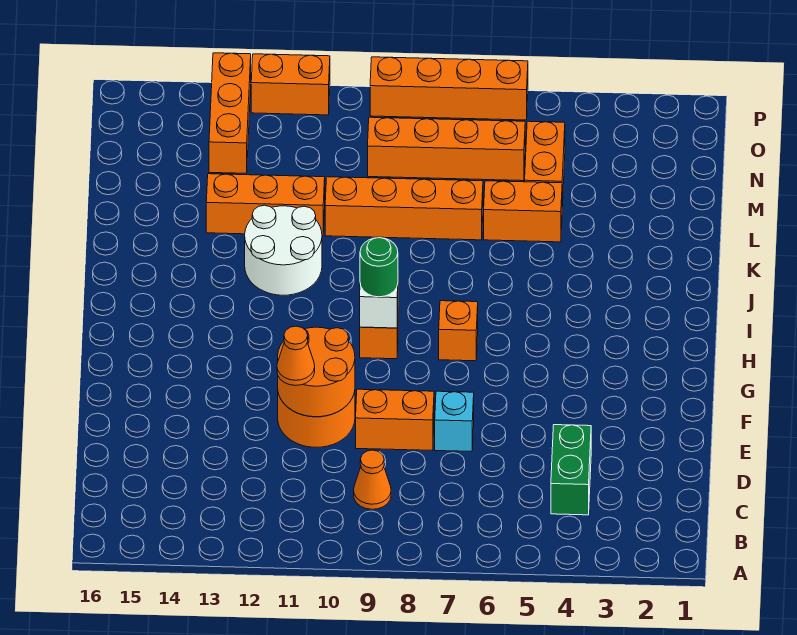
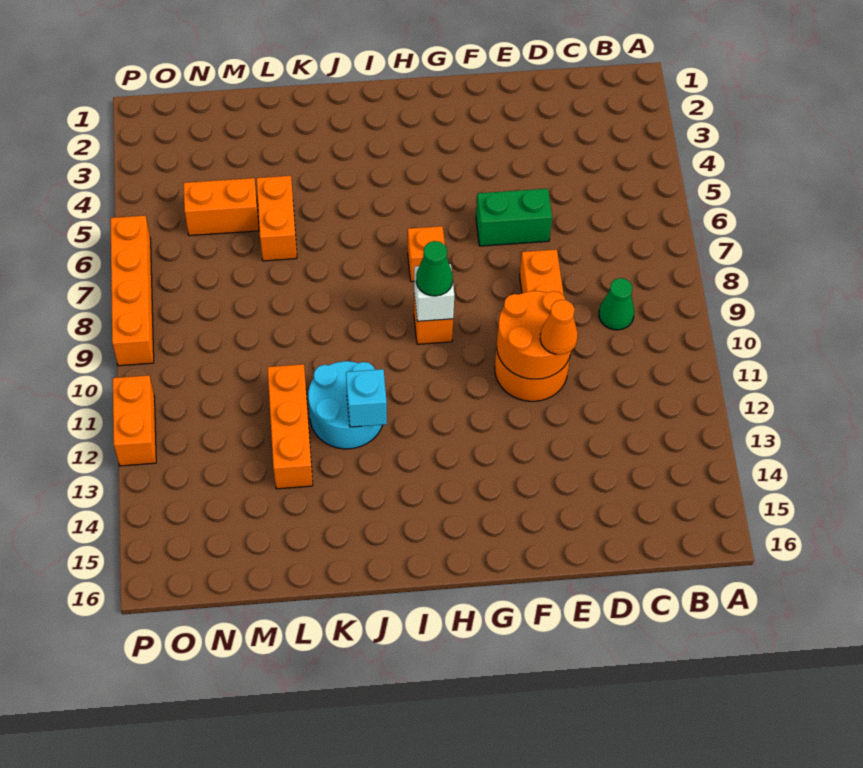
green brick C4:D4 level 1 -> green brick E6:F6 level 1
orange cone C9 level 1 -> green cone C9 level 1
cyan brick E7 level 1 -> cyan brick J12 level 2
green round brick H9 level 3 -> green cone H9 level 3
white round brick J11:K12 level 1 -> cyan round brick J11:K12 level 1
orange brick L7:L10 level 1 -> none
orange brick N6:N9 level 1 -> none
orange brick N13:P13 level 1 -> none

